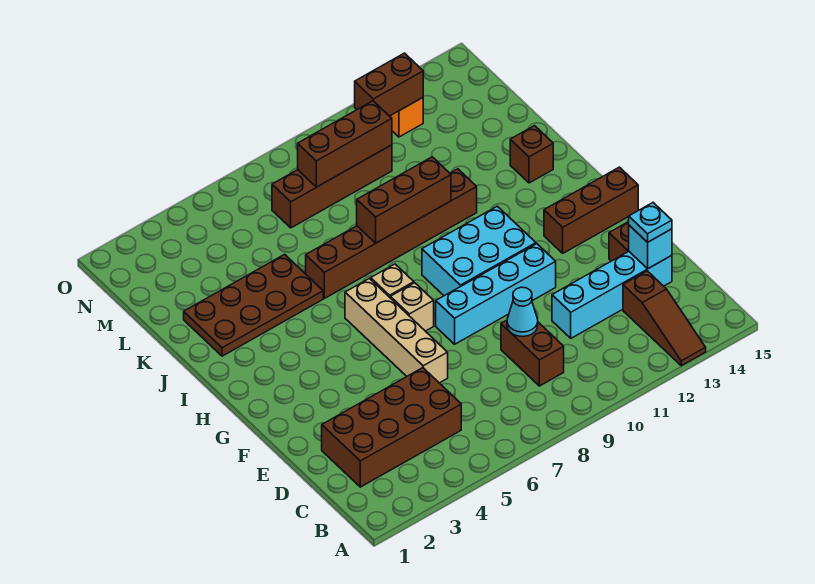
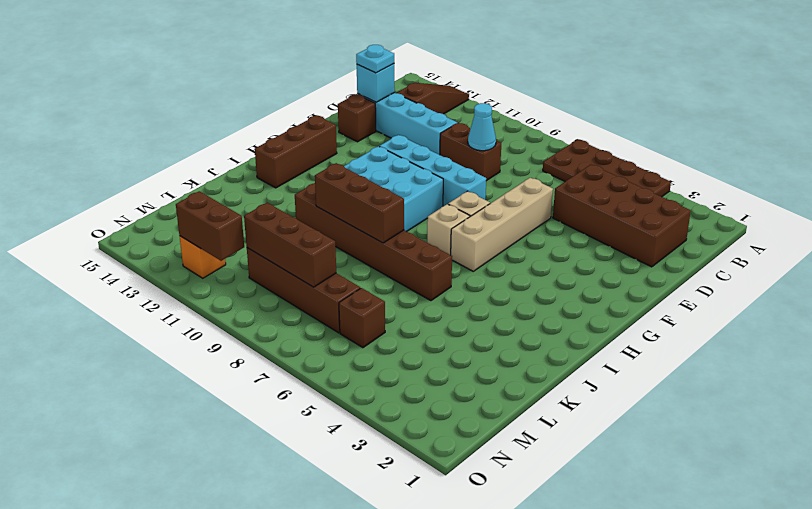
brown brick C9:D9 level 1 -> brown brick D9:D10 level 1
brown brick G13:G15 level 1 -> brown brick G14:I14 level 1
brown plate J2:K5 level 1 -> brown plate A4:B7 level 1
brown brick J14 level 1 -> brown brick M6 level 1

